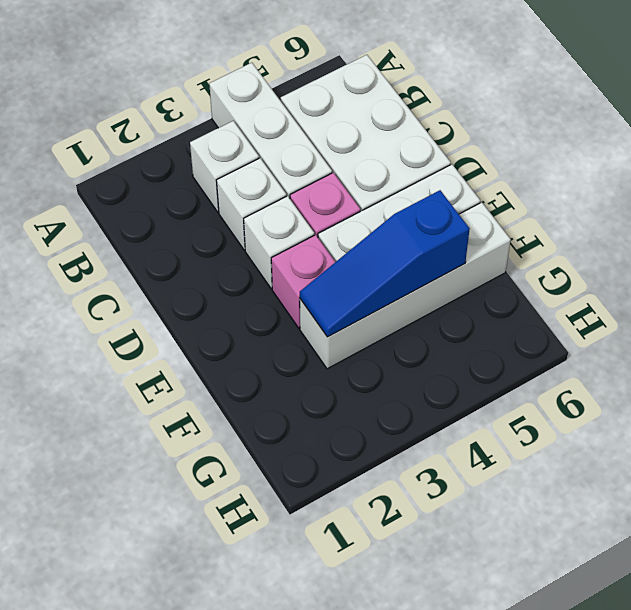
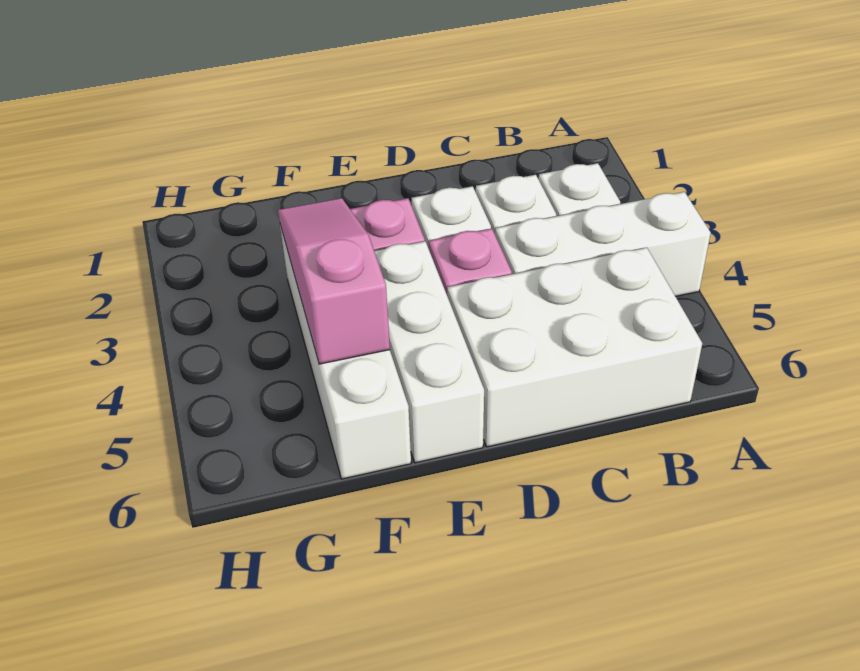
blue slope F3:F5 level 2 top 5 -> pink slope F3:F5 level 2 top 5

